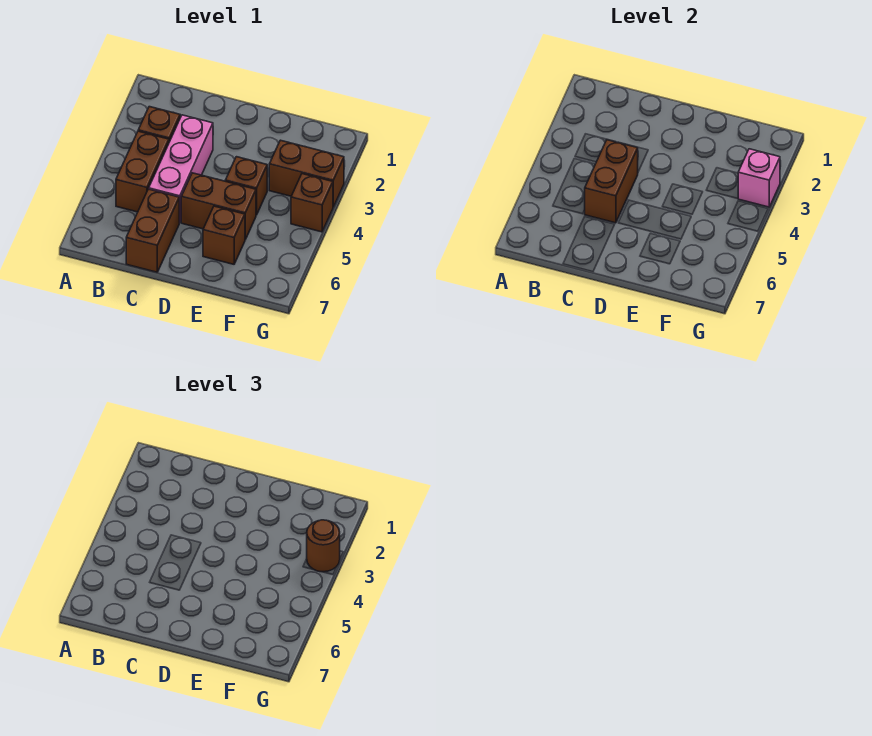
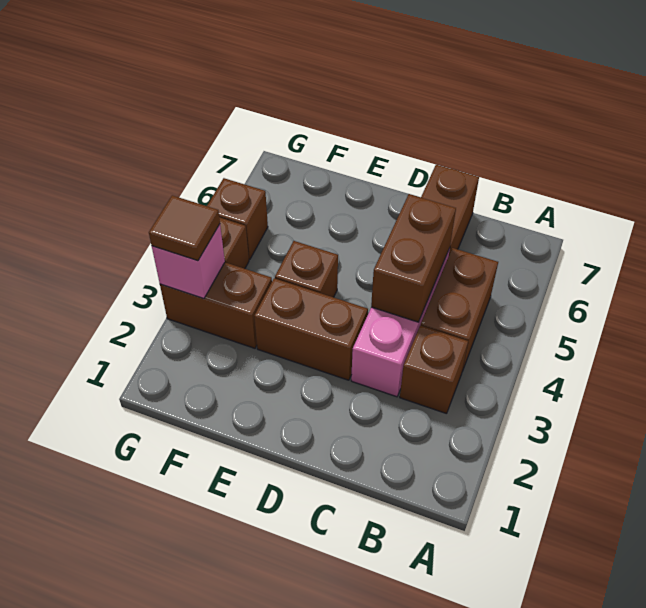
brown brick D5:E5 level 1 -> brown brick D3:E3 level 1
brown brick E6 level 1 -> brown brick G5 level 1
brown round brick G3 level 3 -> brown tile G3 level 3

